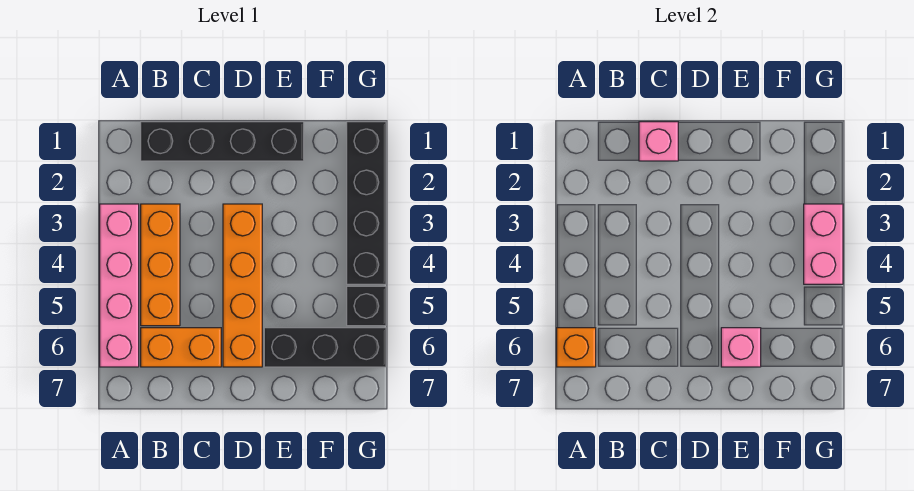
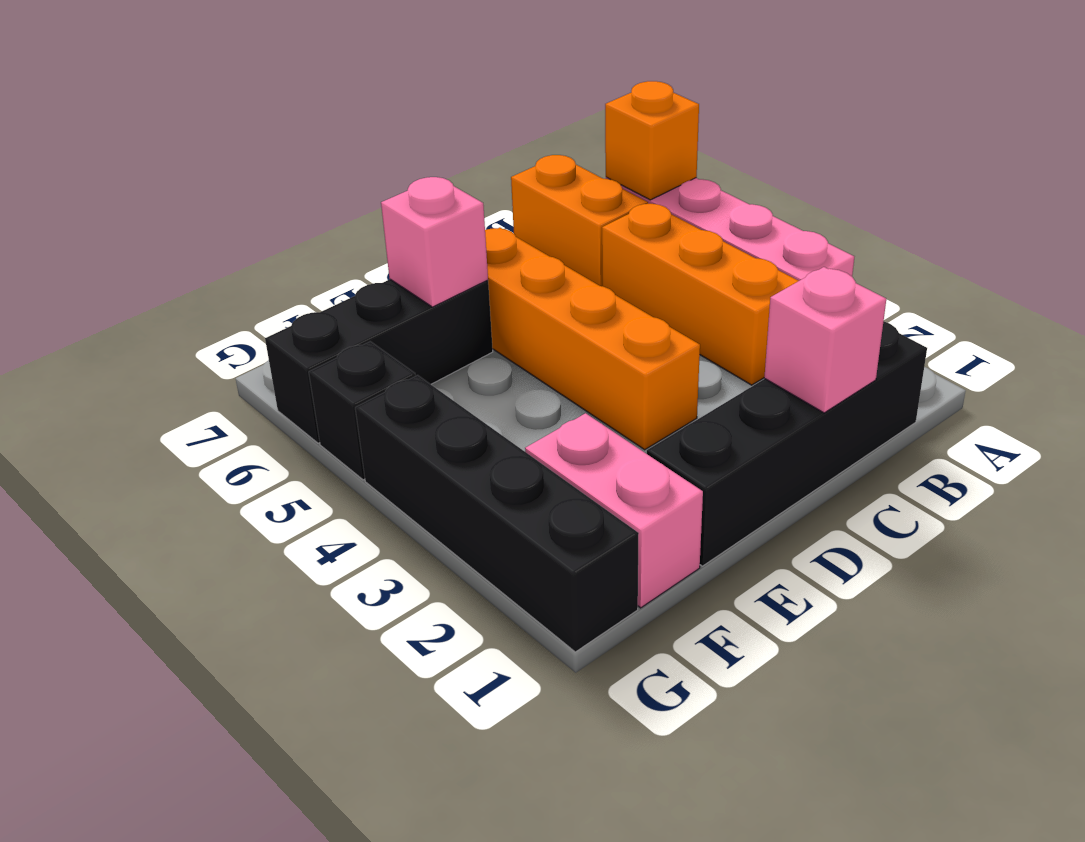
orange brick B6:C6 level 1 -> orange brick B6:B7 level 1
pink brick G3:G4 level 2 -> pink brick F1:F2 level 1

